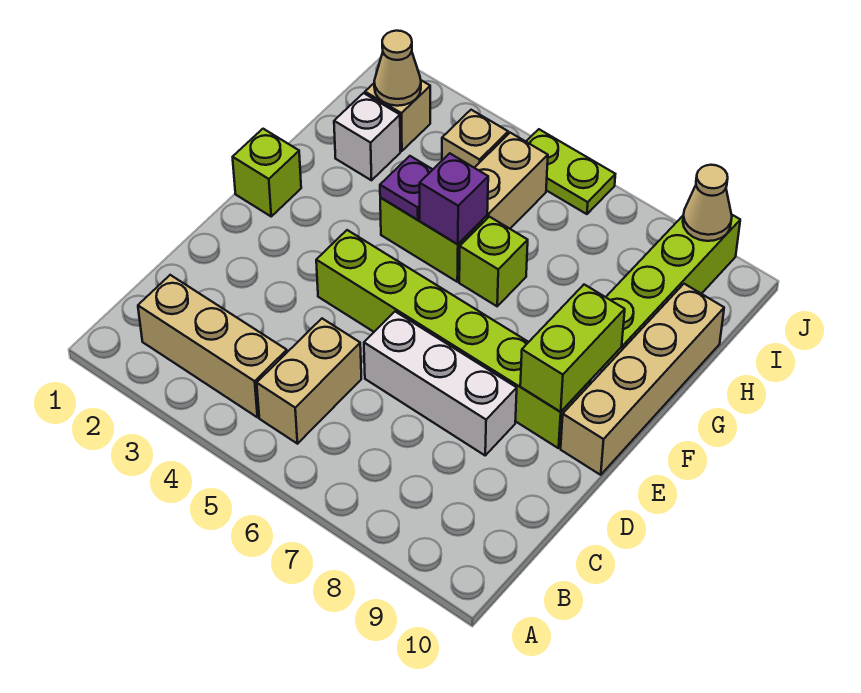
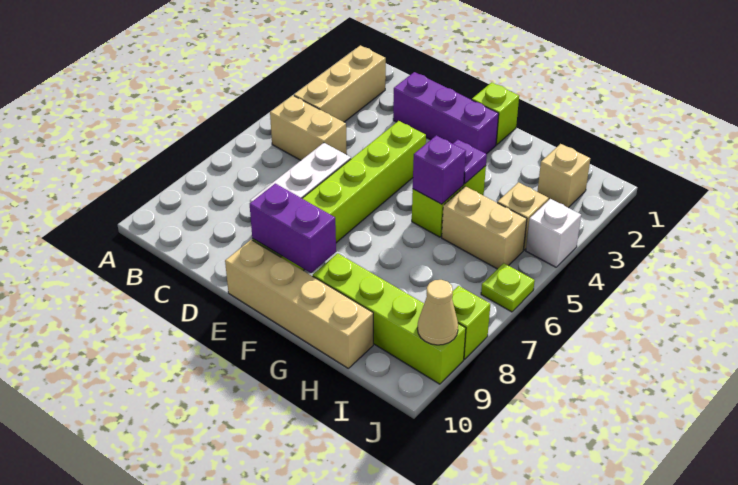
none -> purple brick D2:F2 level 1
lime brick E9:F9 level 2 -> purple brick E9:F9 level 2
lime brick G6 level 1 -> lime brick J8 level 1
white brick H2 level 1 -> white brick J4 level 1
tan cone I2 level 2 -> none
lime plate J5:J6 level 1 -> lime plate J6 level 1

